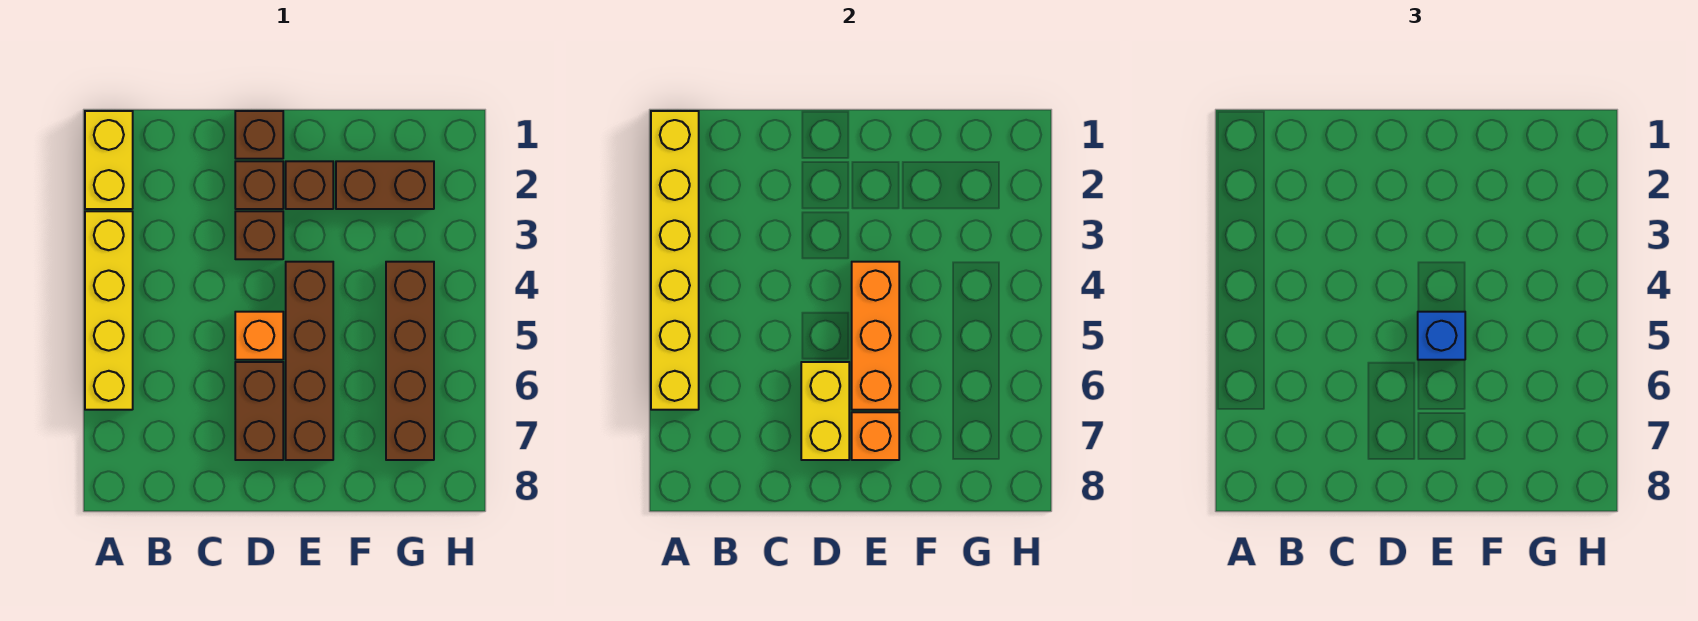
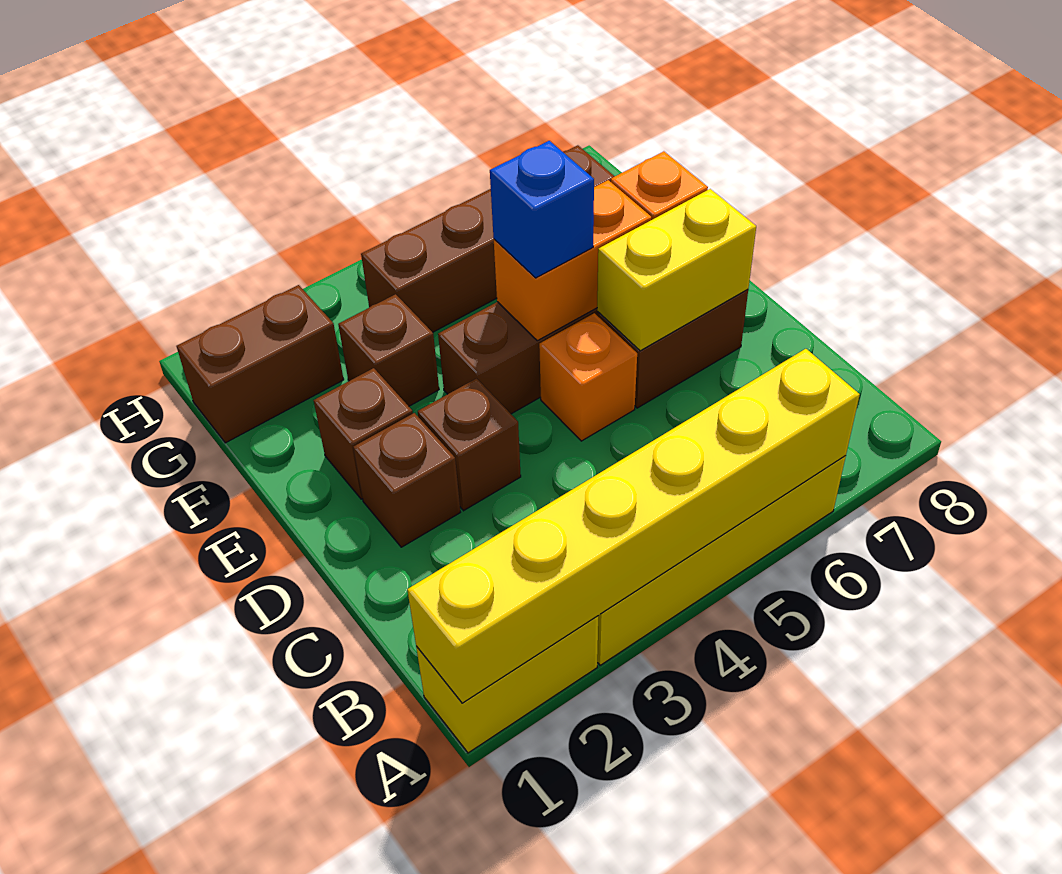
brown brick D1 level 1 -> brown brick F3 level 1
orange brick E4:E6 level 2 -> orange brick E5:E6 level 2
brown brick F2:G2 level 1 -> brown brick G1:G2 level 1

